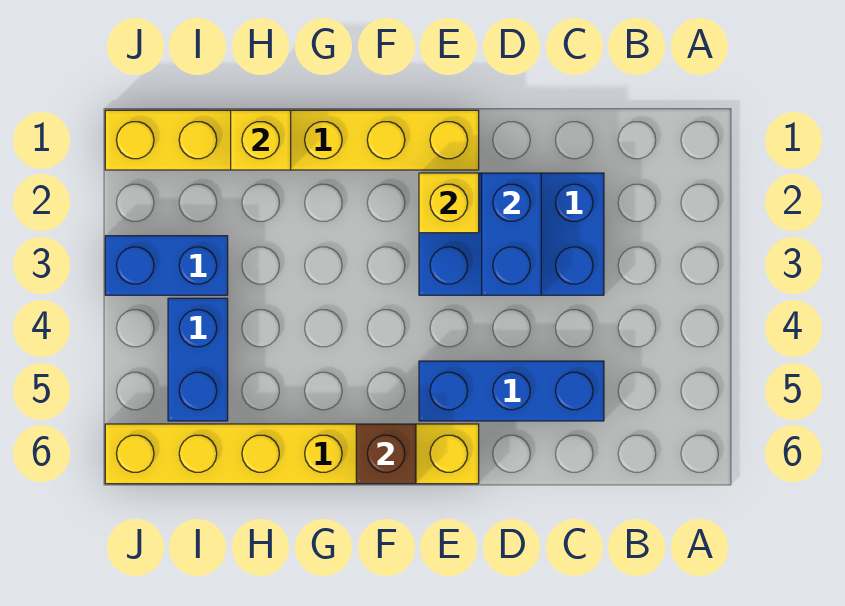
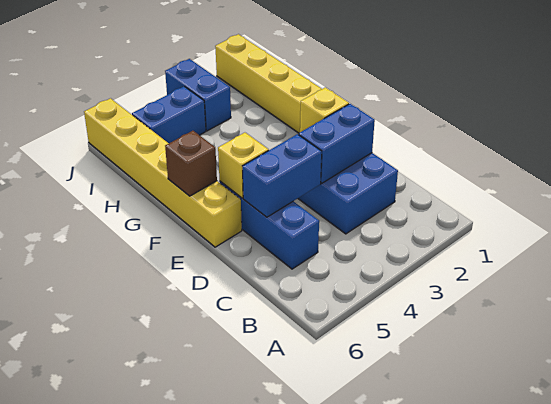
none -> blue brick D4:D5 level 2
yellow brick H1 level 2 -> yellow brick E5 level 2

